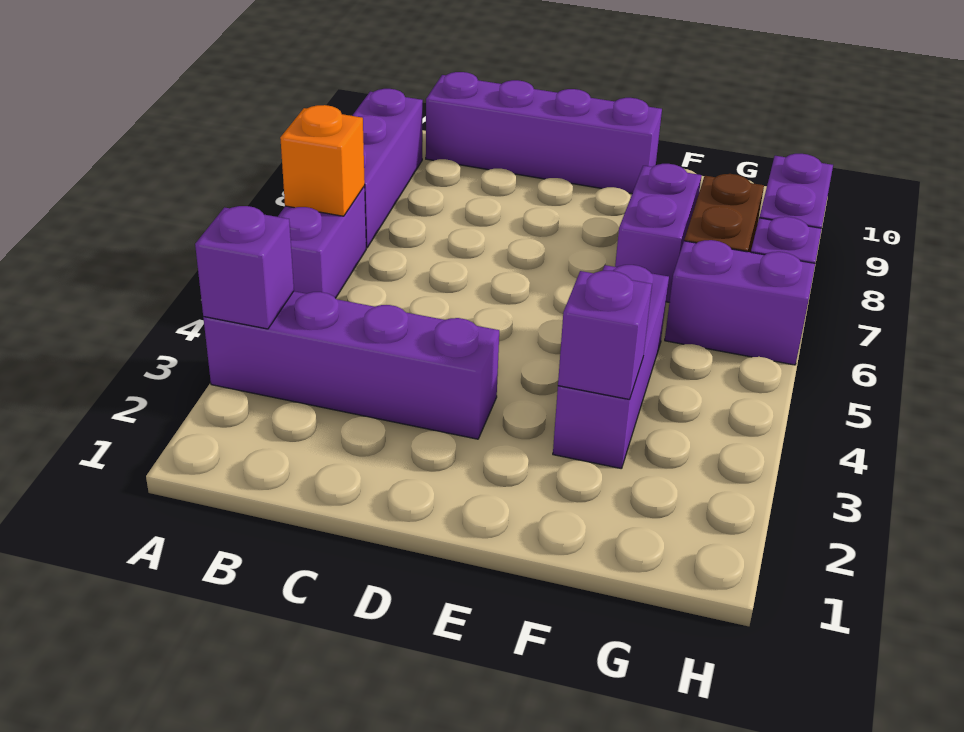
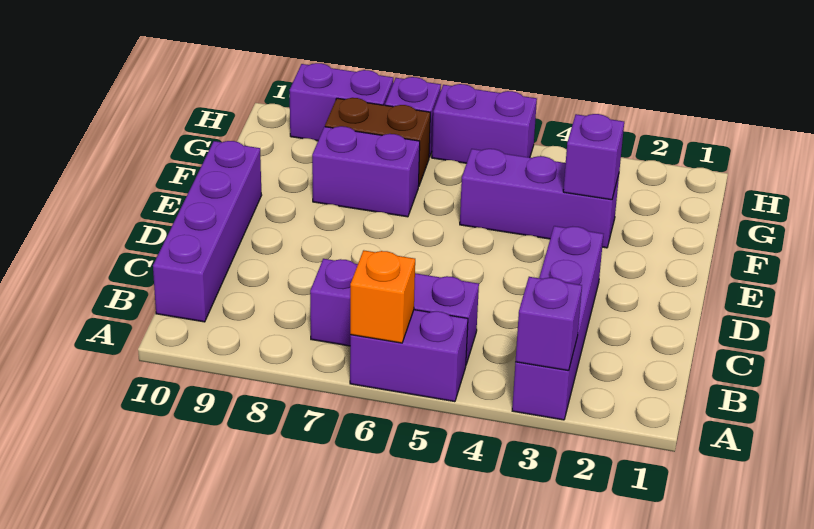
purple brick A7:A9 level 1 -> purple brick B5:B7 level 1
purple brick G6:H6 level 1 -> purple brick H5:H6 level 1

